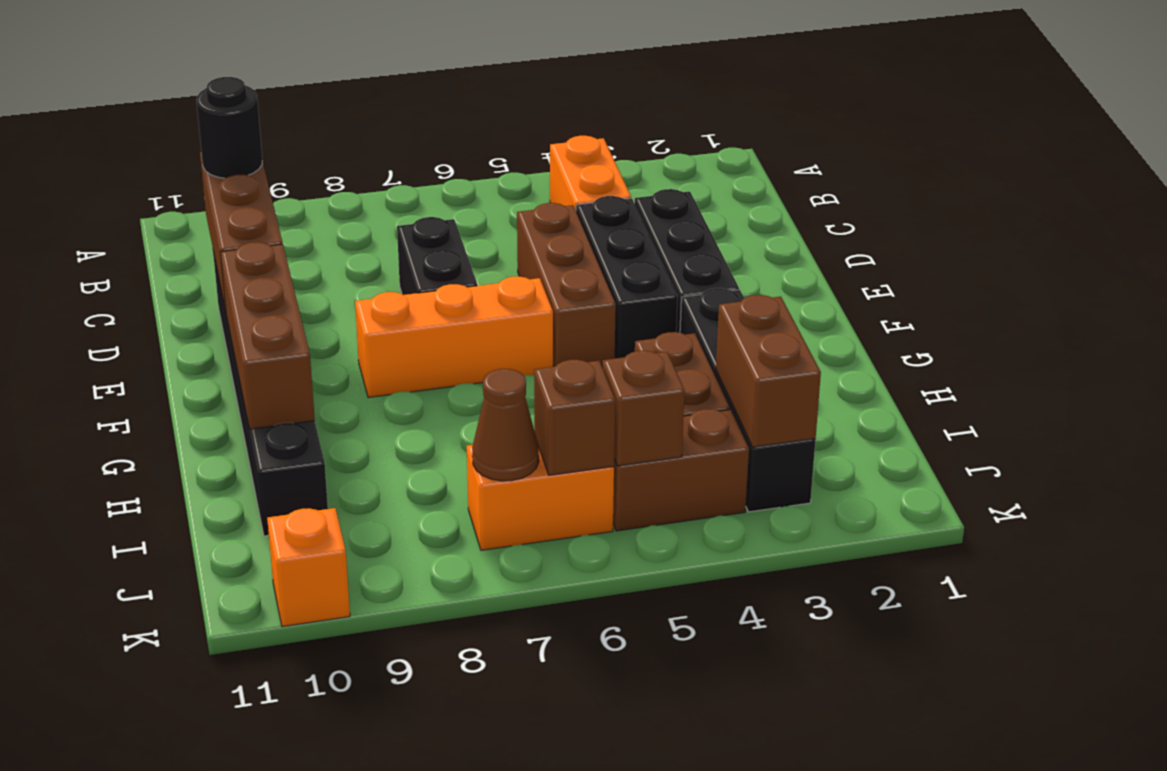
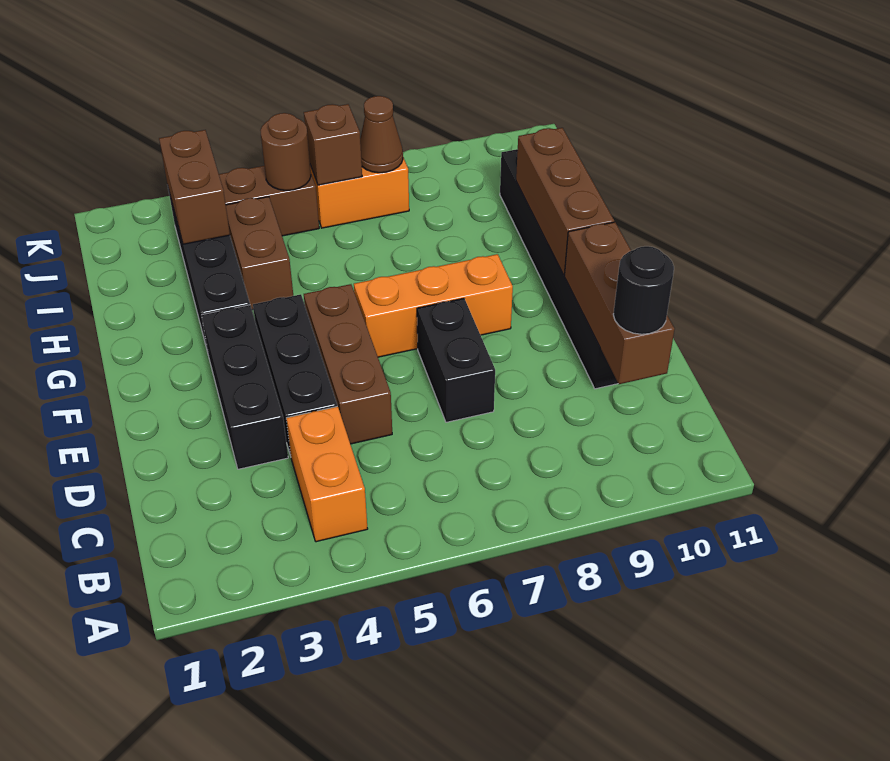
brown brick J5 level 2 -> brown round brick J5 level 2
orange brick K10 level 1 -> none

